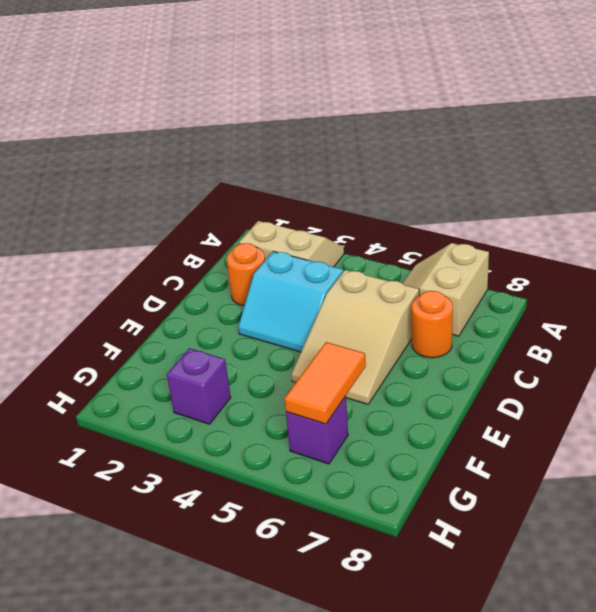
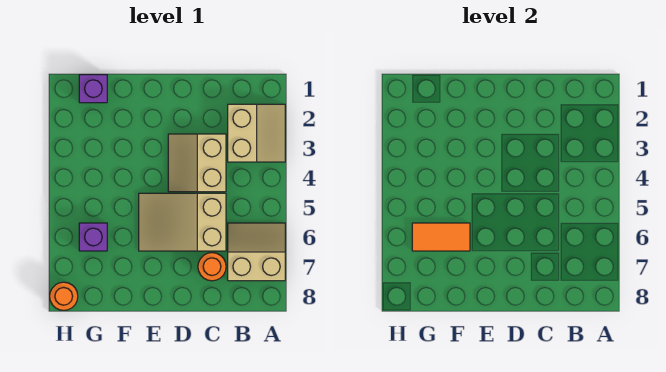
orange round brick C2 level 1 -> orange round brick H8 level 1
cyan slope C3:D4 level 1 top C -> tan slope C3:D4 level 1 top C
purple brick G3 level 1 -> purple brick G1 level 1

